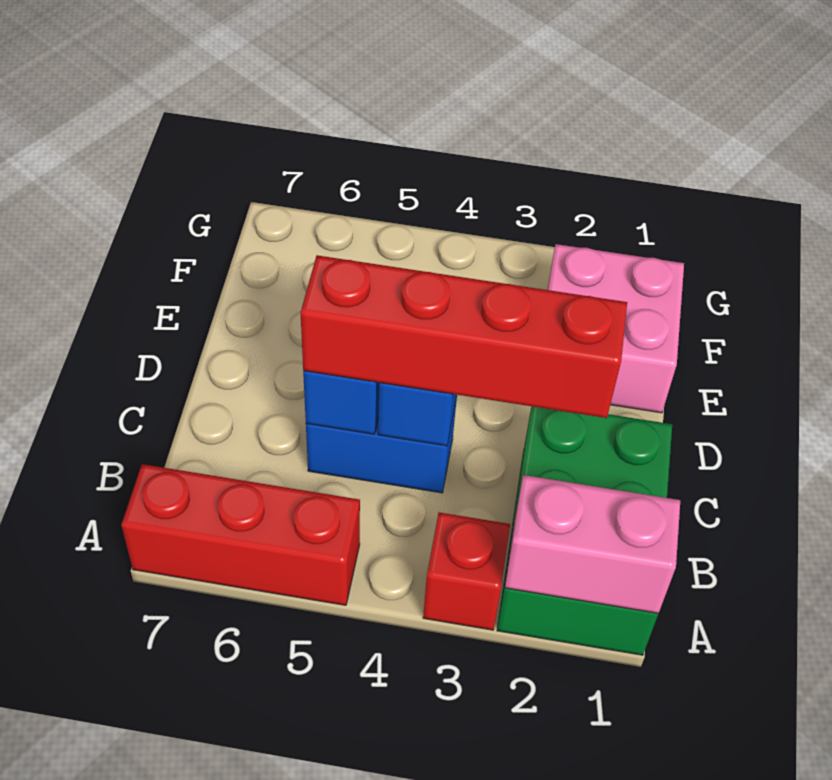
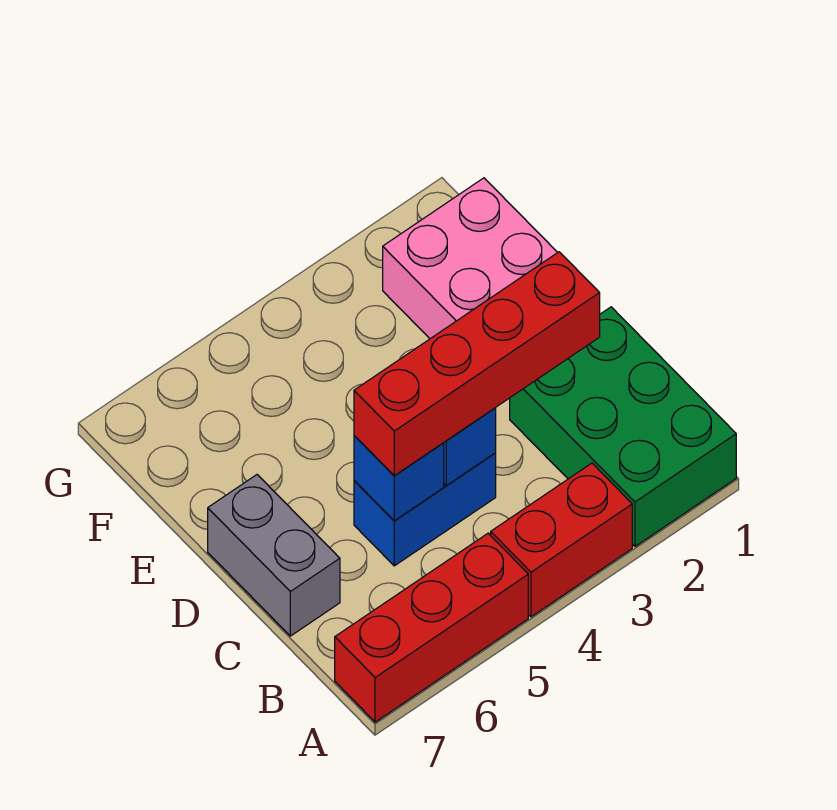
pink brick A1:A2 level 2 -> none
red brick A3 level 1 -> red brick A3:A4 level 1
none -> grey brick C7:D7 level 1

